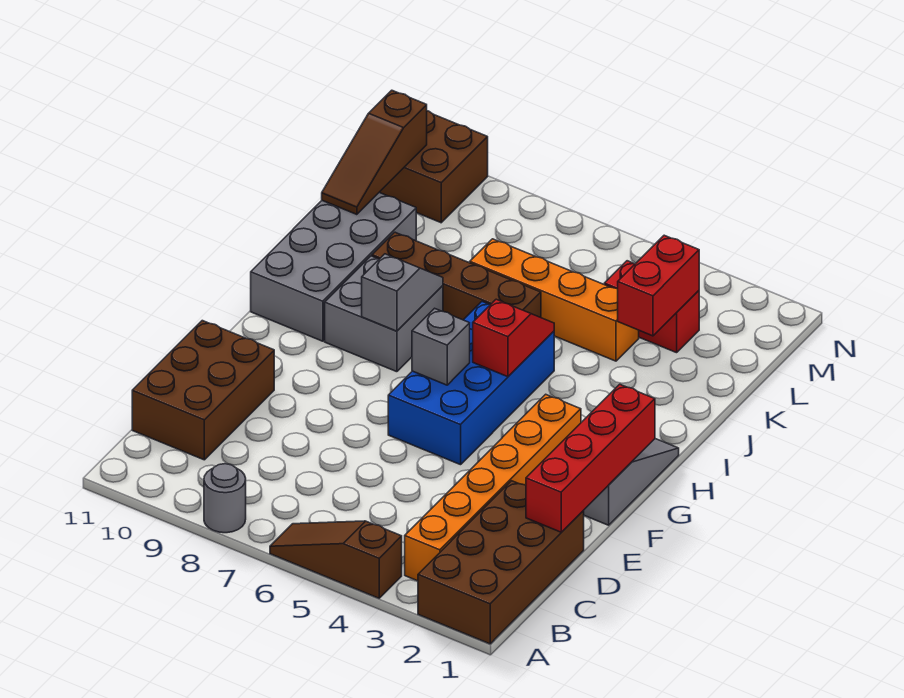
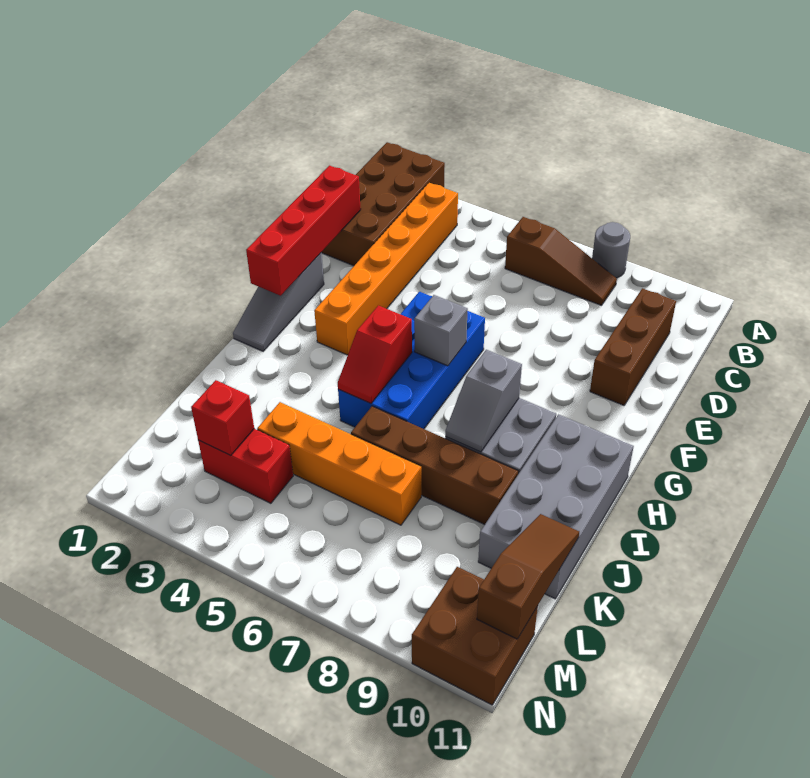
brown slope A4:A6 level 1 top 4 -> brown slope B6:B8 level 1 top 6
brown brick C10:E11 level 1 -> brown brick C10:E10 level 1
red brick K3:L3 level 2 -> red brick L3 level 2

